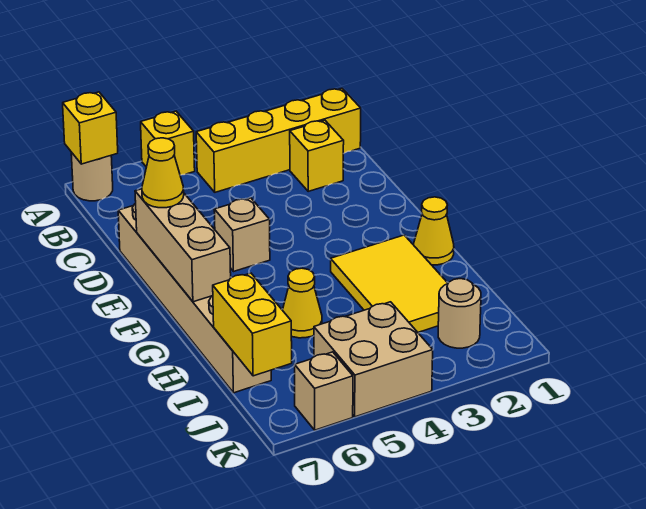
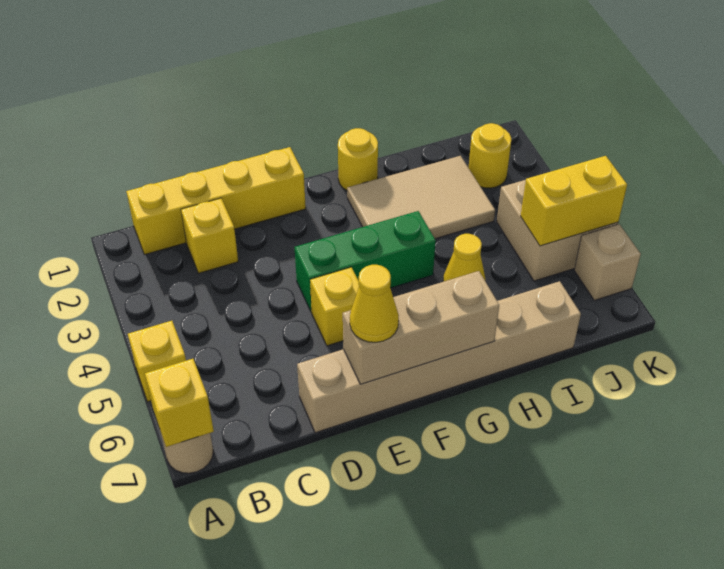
yellow brick B1:B4 level 1 -> yellow brick B1:E1 level 1
none -> green brick E4:G4 level 1
tan brick E5 level 1 -> yellow brick E5 level 1
yellow cone G1 level 1 -> yellow round brick G1 level 1
yellow tile G2:I3 level 1 -> tan tile G2:I3 level 1
yellow brick I7:J7 level 2 -> yellow brick J5:K5 level 2
tan round brick J2 level 1 -> yellow round brick J2 level 1

